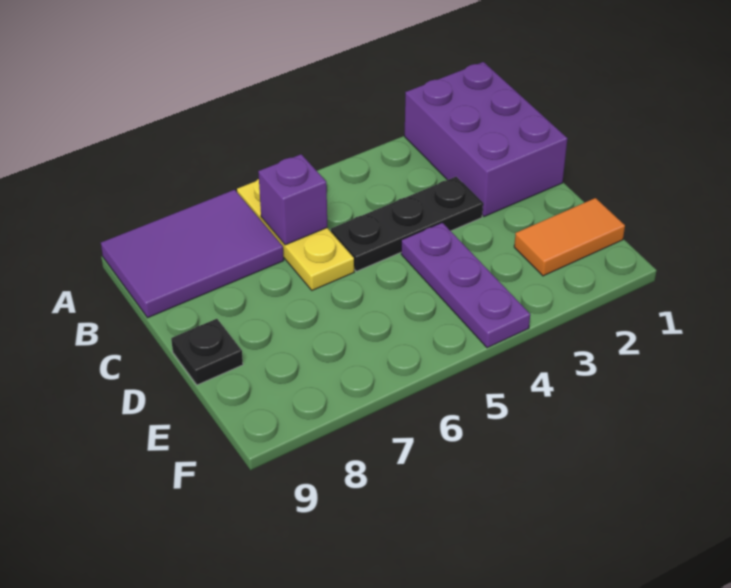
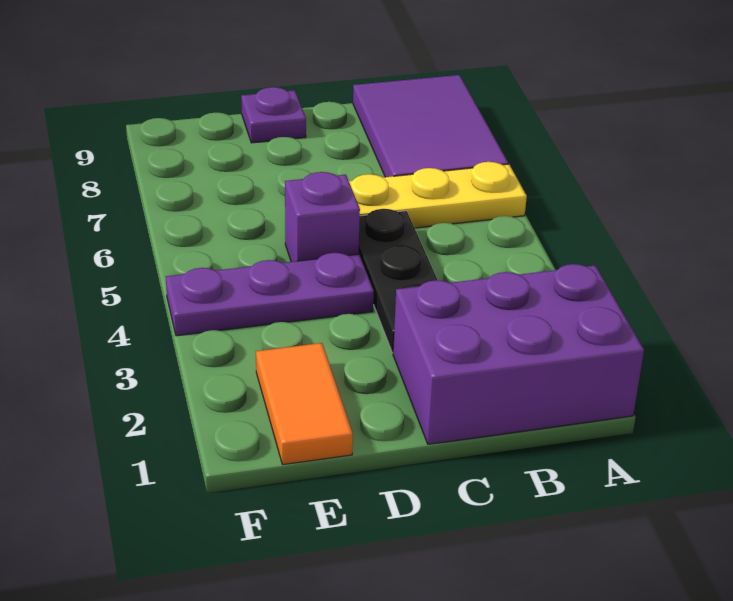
purple brick B6 level 2 -> purple brick D5 level 1
black plate D9 level 1 -> purple plate D9 level 1

